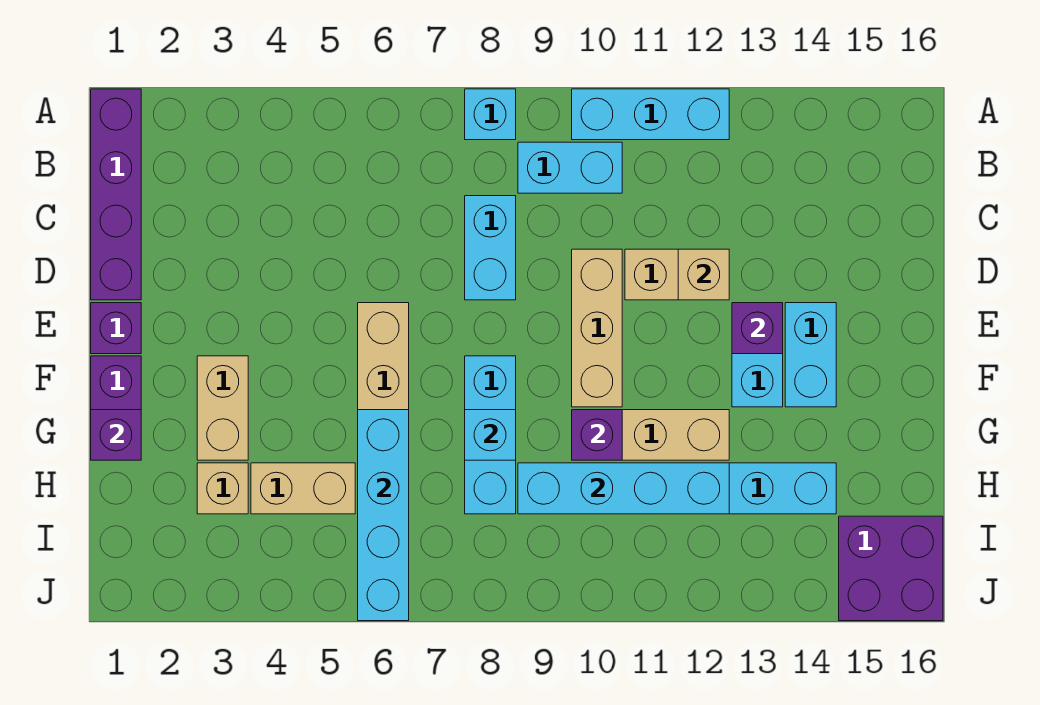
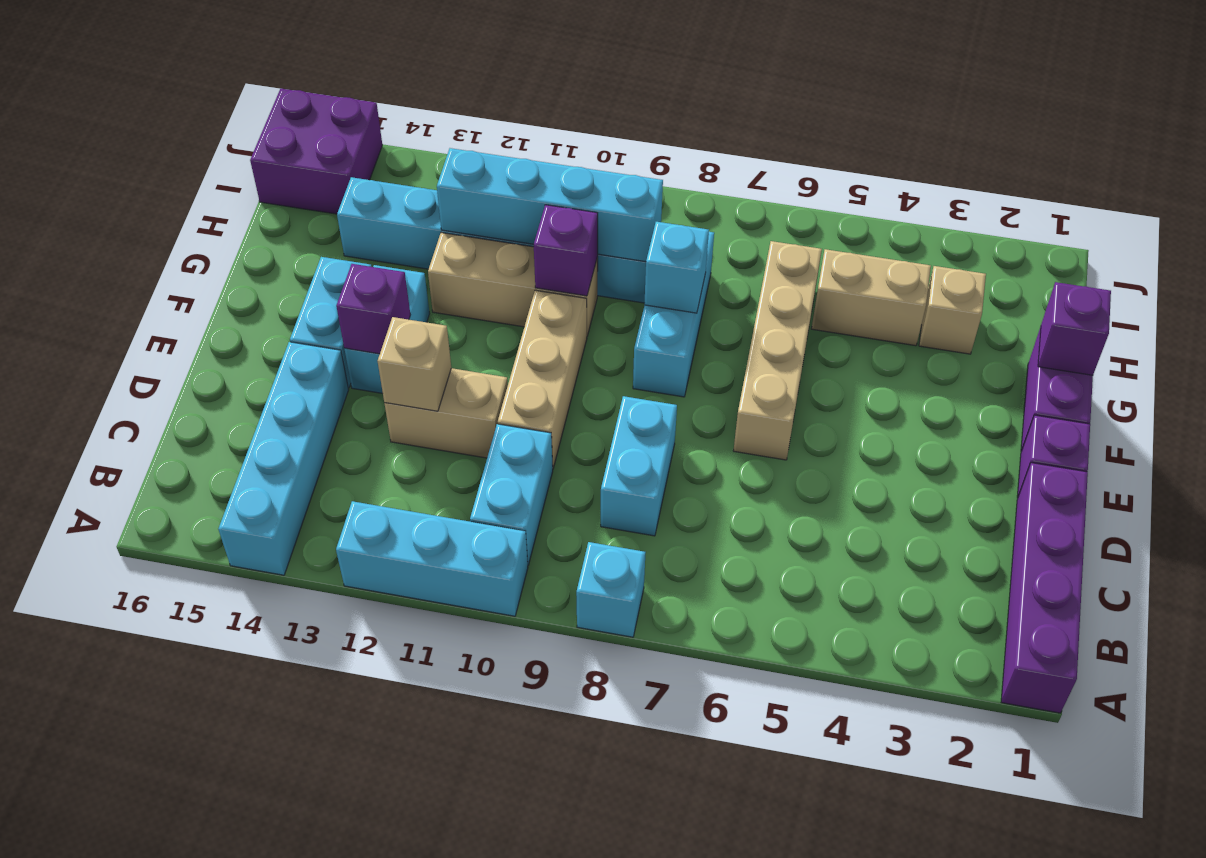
cyan brick B9:B10 level 1 -> cyan brick B10:C10 level 1
tan brick F3:G3 level 1 -> none
cyan brick G6:J6 level 2 -> cyan brick A14:D14 level 1

